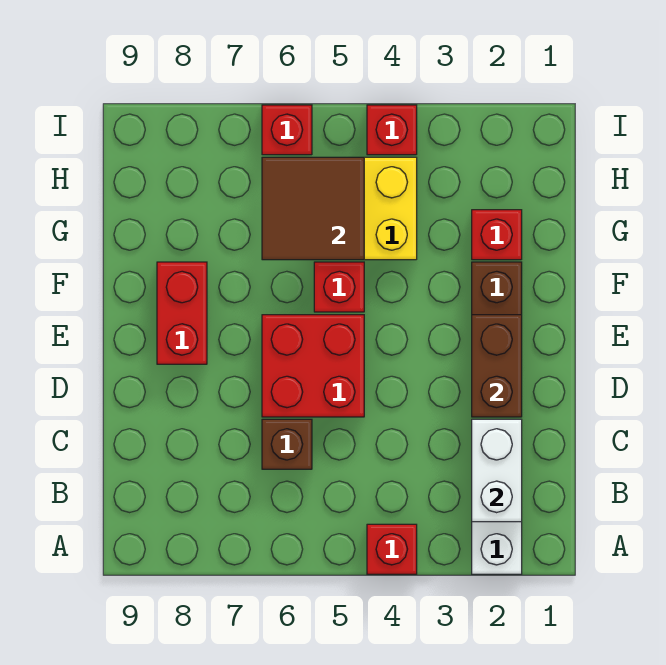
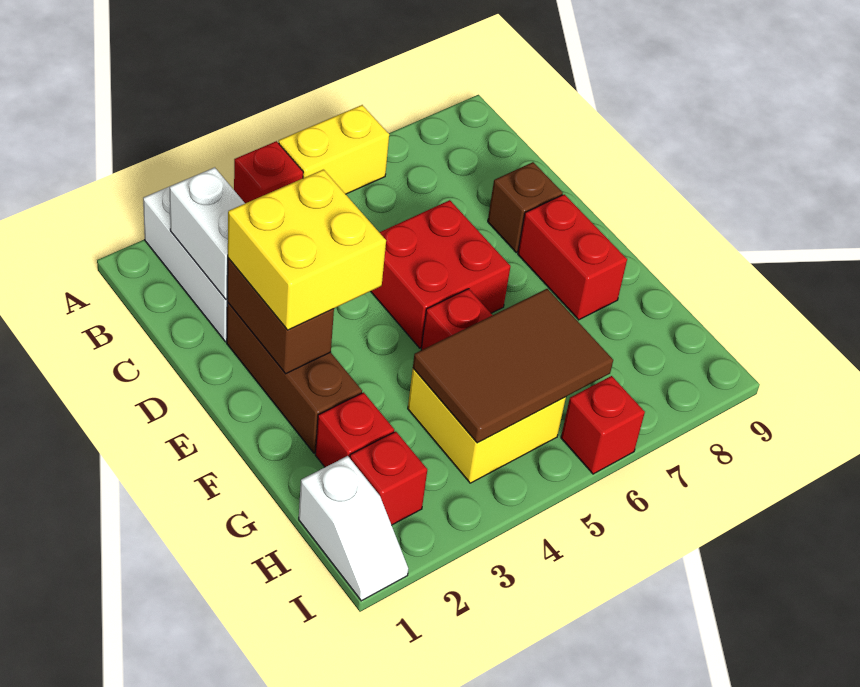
none -> yellow brick A5:A6 level 1
brown brick C6 level 1 -> brown brick D8 level 1
none -> yellow brick D2:E3 level 3
brown tile G5:H6 level 2 -> brown tile G4:H6 level 2
none -> white slope H1:I1 level 1 top H
red brick I4 level 1 -> red brick H2 level 1

